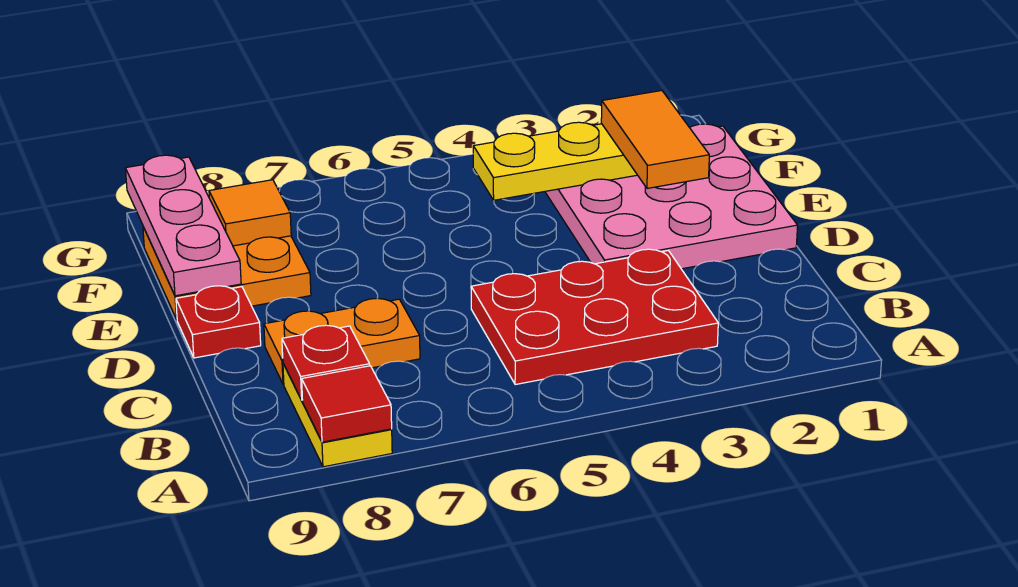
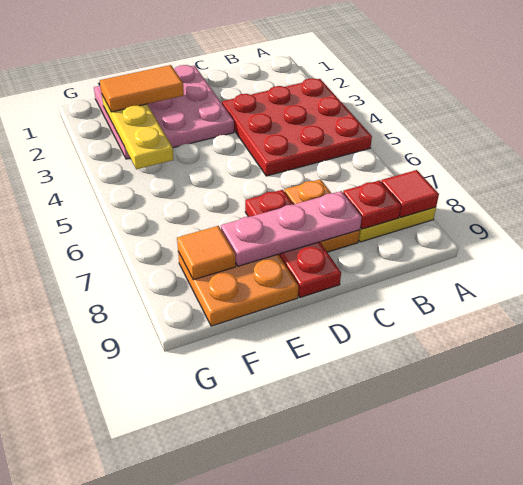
red plate B3:C5 level 1 -> red plate A3:C5 level 1
red plate D9 level 1 -> red plate D7:D9 level 1
pink plate E9:G9 level 2 -> pink plate C8:E8 level 2

